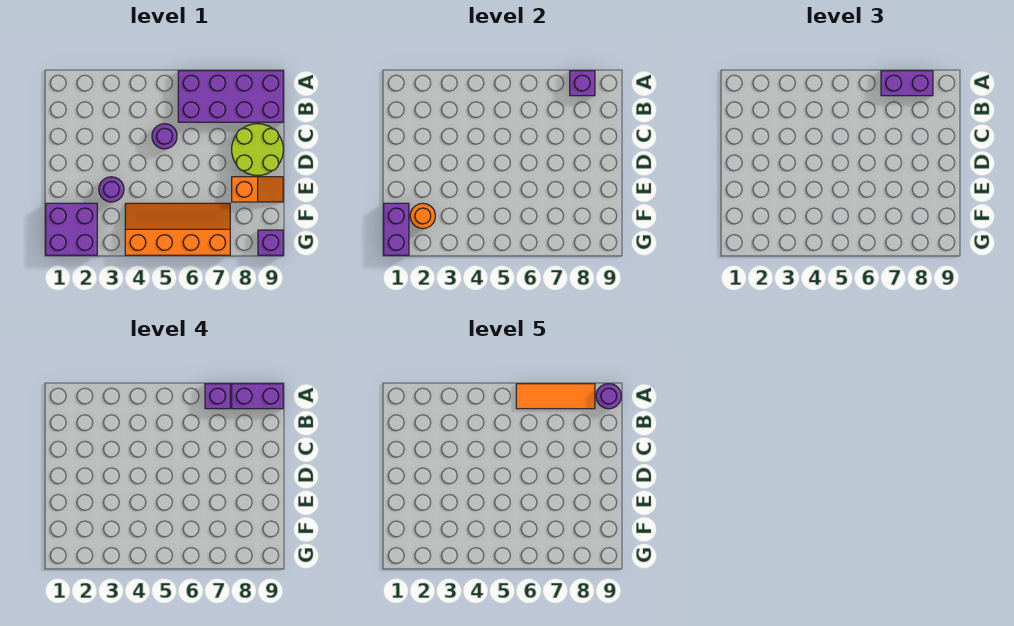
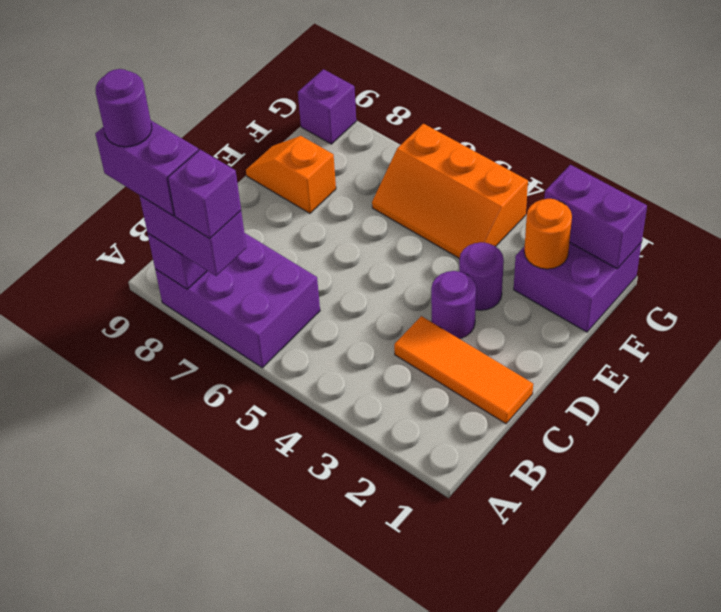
purple brick A6:B9 level 1 -> purple brick A6:B8 level 1
orange tile A6:A8 level 5 -> orange tile C1:C3 level 1
purple round brick C5 level 1 -> purple round brick D3 level 1
lime round brick C8:D9 level 1 -> none
purple brick F1:G1 level 2 -> purple brick G1:G2 level 2
orange slope F4:G7 level 1 top G -> orange slope F4:G6 level 1 top G

